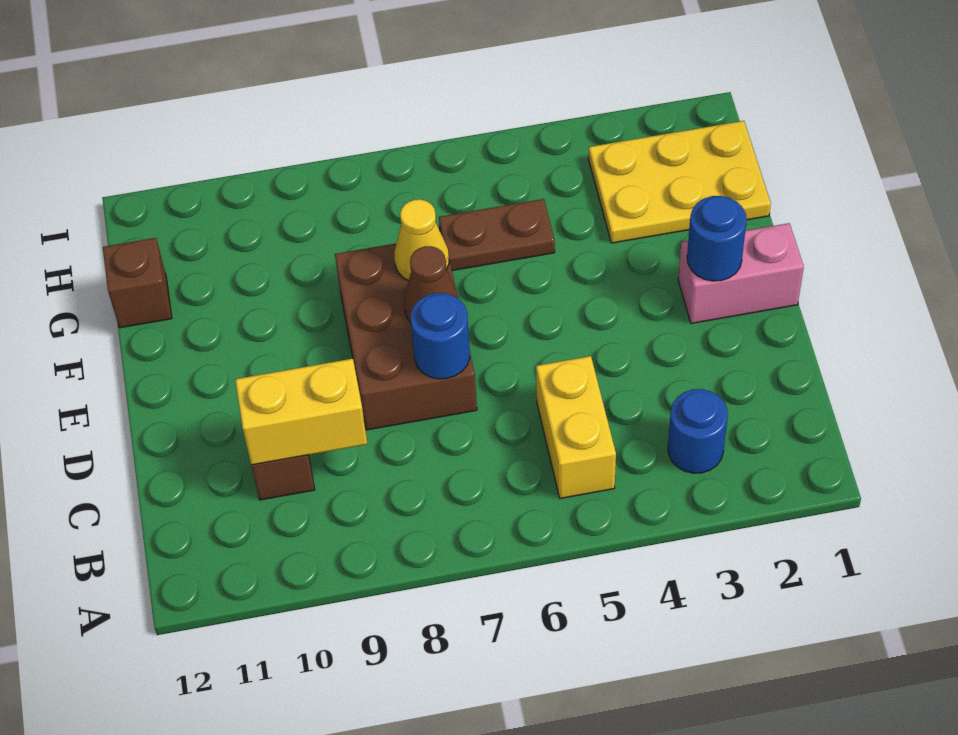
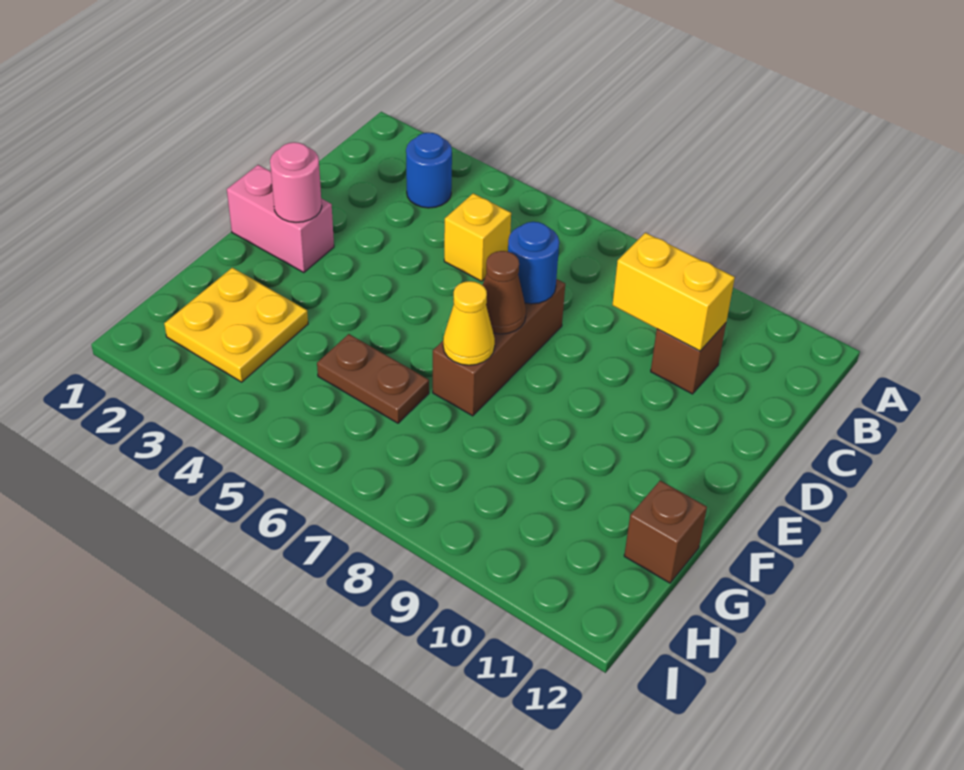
yellow brick B5:C5 level 1 -> yellow brick C5 level 1
brown brick D7:F8 level 1 -> brown brick D7:F7 level 1
blue round brick E2 level 2 -> pink round brick E2 level 2
yellow plate G1:H3 level 1 -> yellow plate G2:H3 level 1

